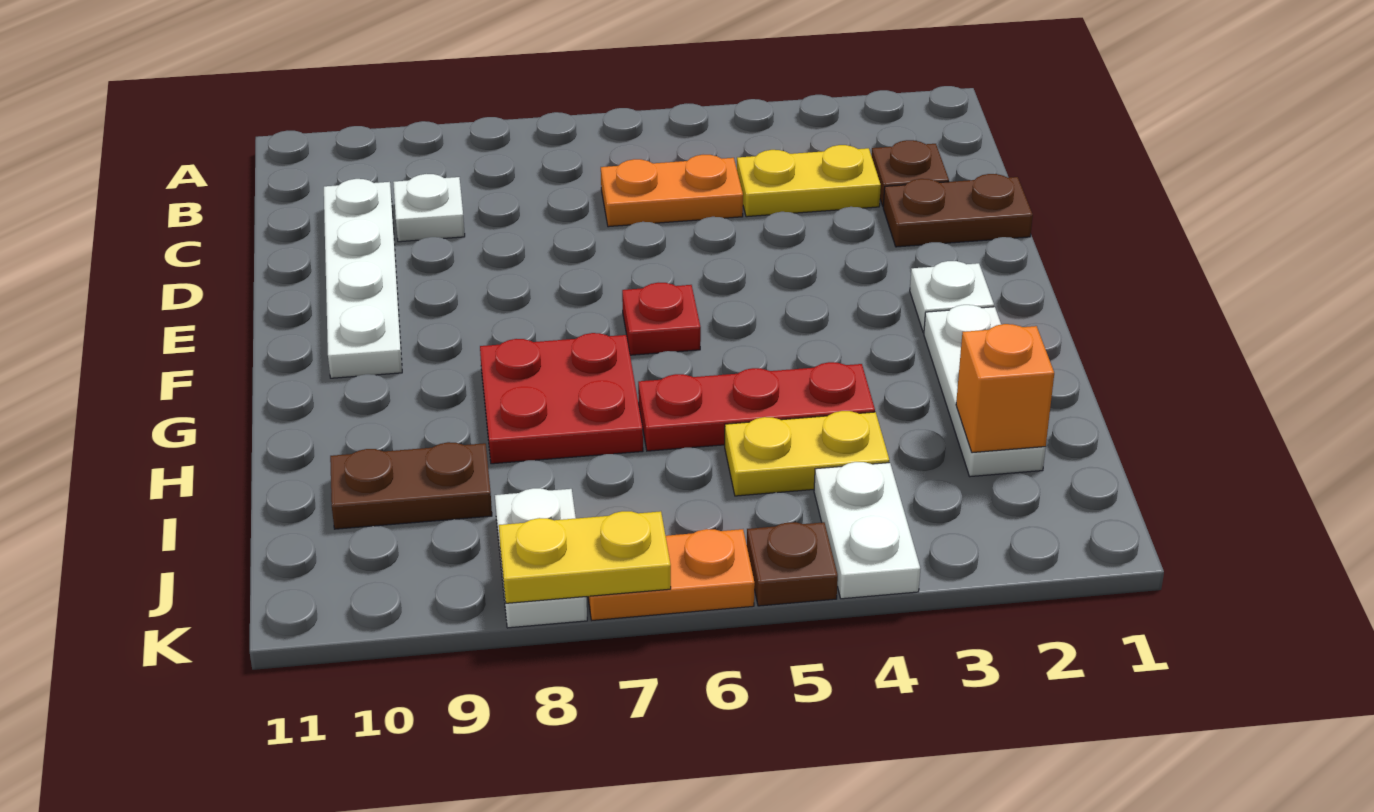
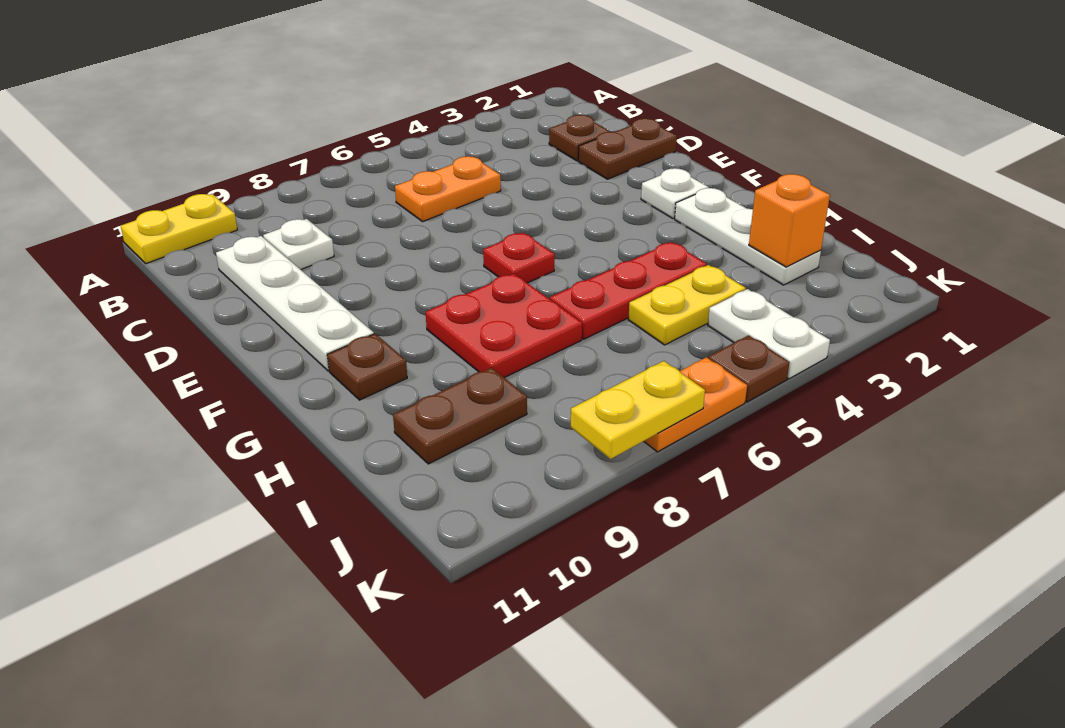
yellow plate C3:C4 level 1 -> yellow plate A10:A11 level 1
none -> brown plate G10 level 1
white plate J8:K8 level 1 -> none

